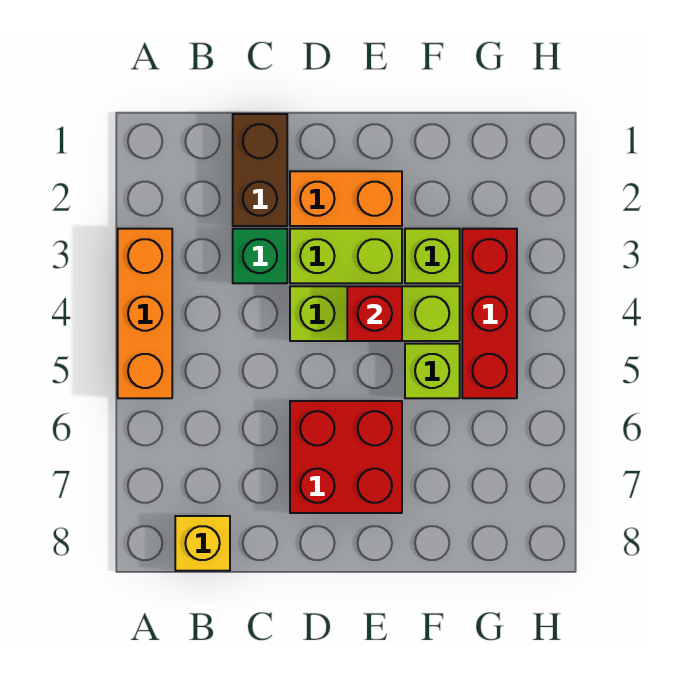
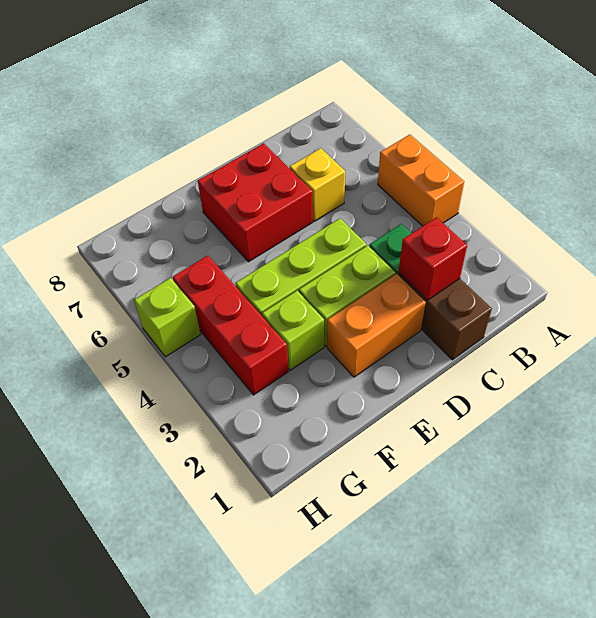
orange brick A3:A5 level 1 -> orange brick A4:A5 level 1
yellow brick B8 level 1 -> yellow brick C6 level 1
red brick E4 level 2 -> red brick C2 level 2
lime brick F5 level 1 -> lime brick H5 level 1

